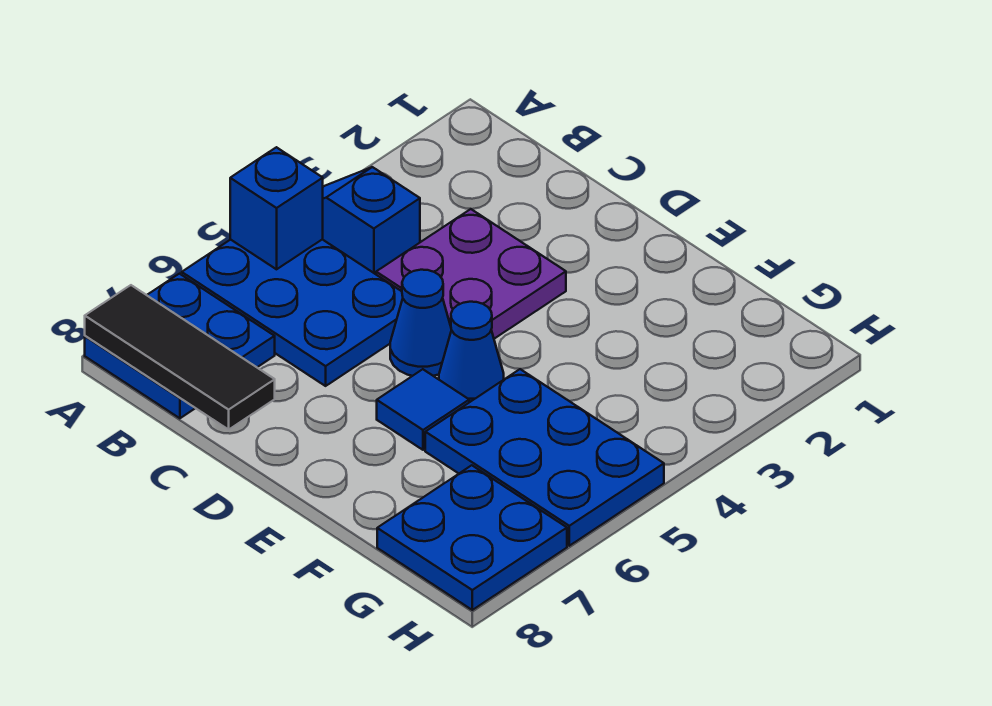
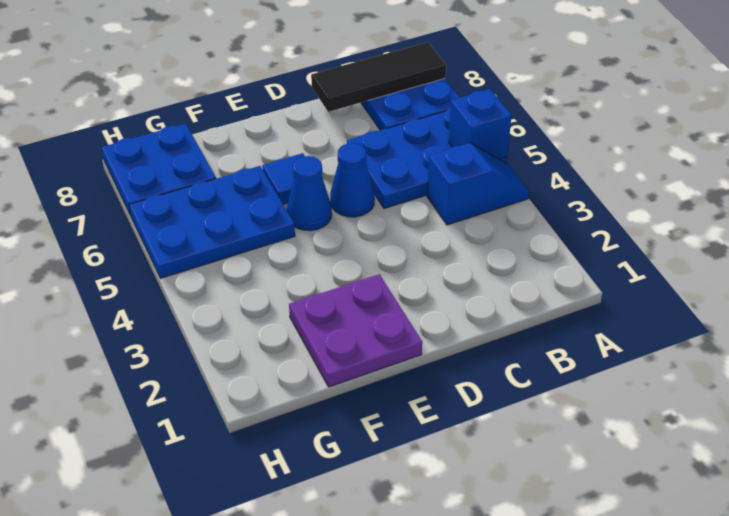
purple plate C3:D4 level 1 -> purple plate E1:F2 level 1

